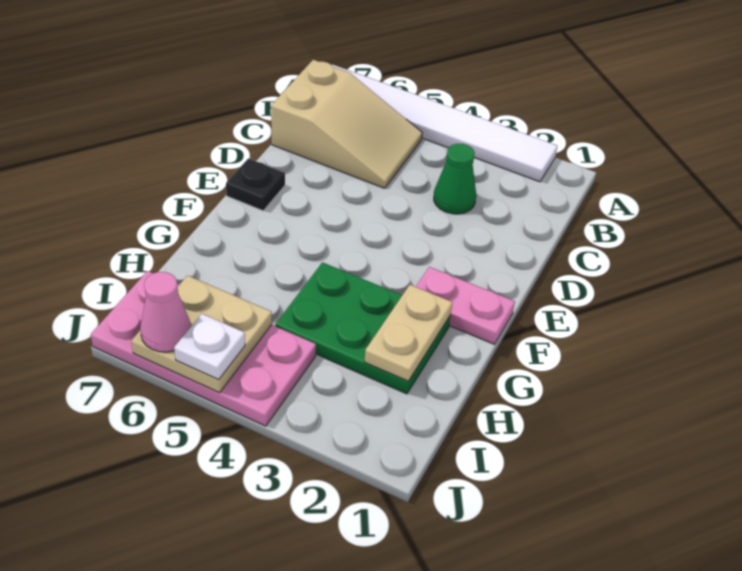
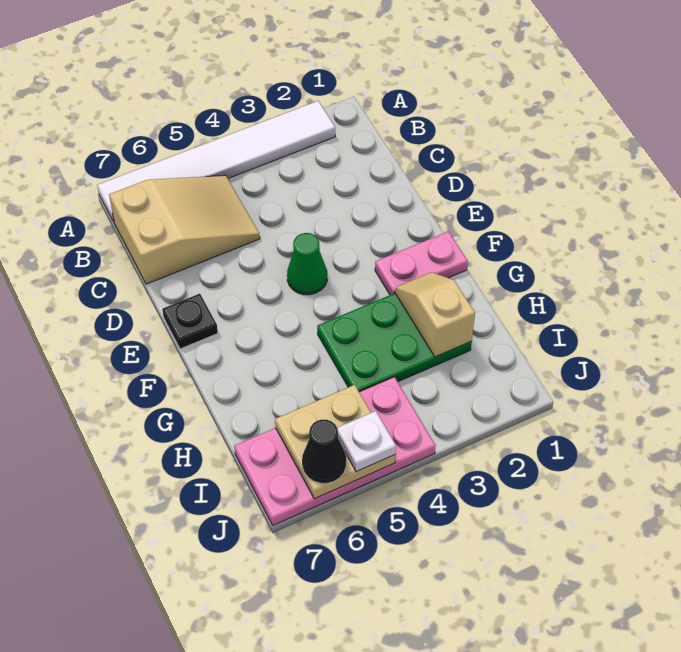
green cone C3 level 1 -> green cone E4 level 1
tan plate G2:H2 level 2 -> tan slope G2:H2 level 2 top H
pink cone J6 level 3 -> black cone J6 level 3

